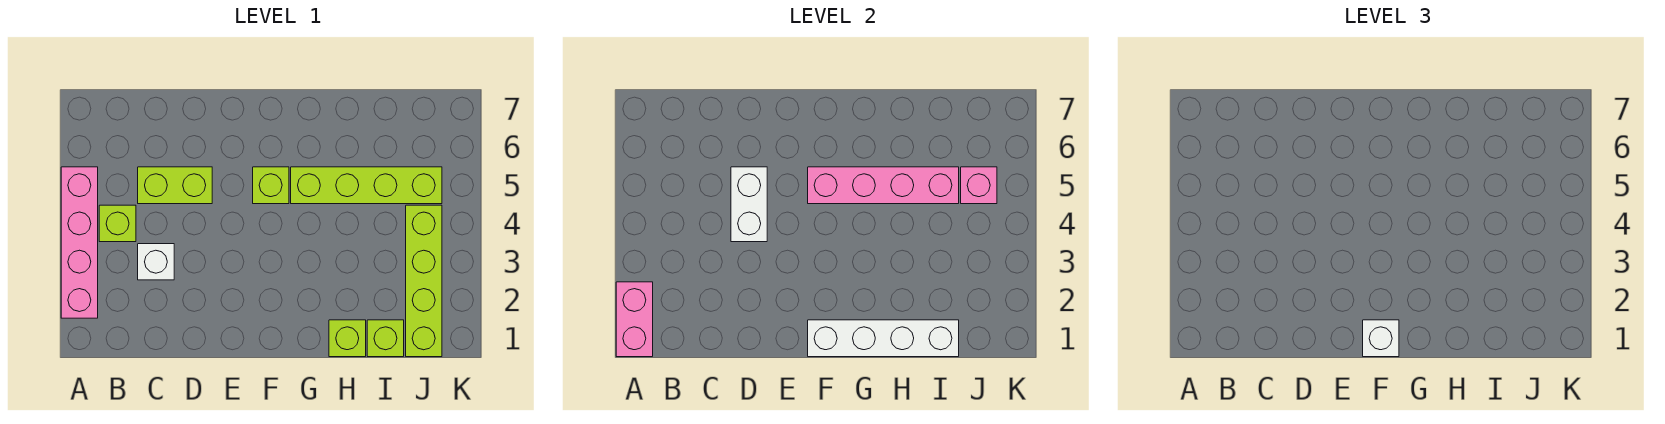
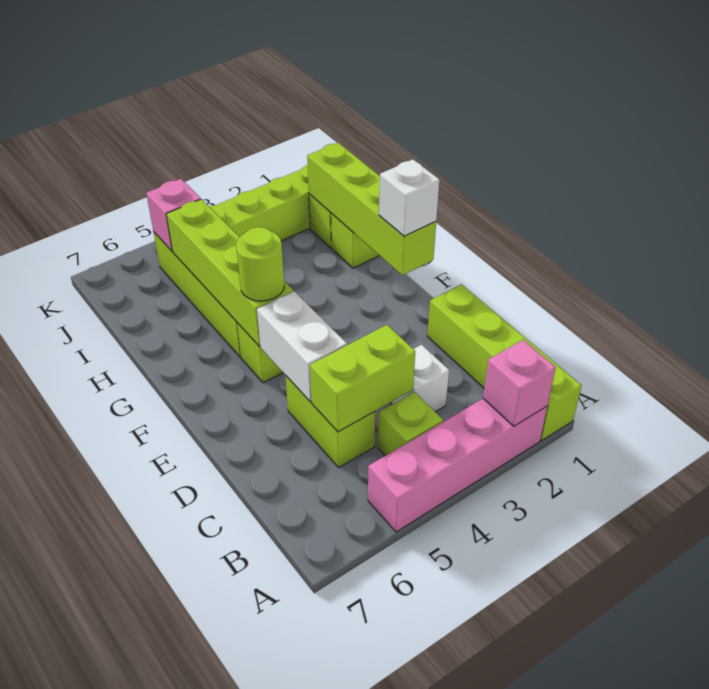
none -> lime brick A1:D1 level 1
pink brick A1:A2 level 2 -> pink brick A2 level 2
none -> lime brick C4:C5 level 2
white brick D4:D5 level 2 -> white brick D5:E5 level 2
white brick F1:I1 level 2 -> lime brick F1:I1 level 2
pink brick F5:I5 level 2 -> lime brick F5:I5 level 2
none -> lime round brick F5 level 3

